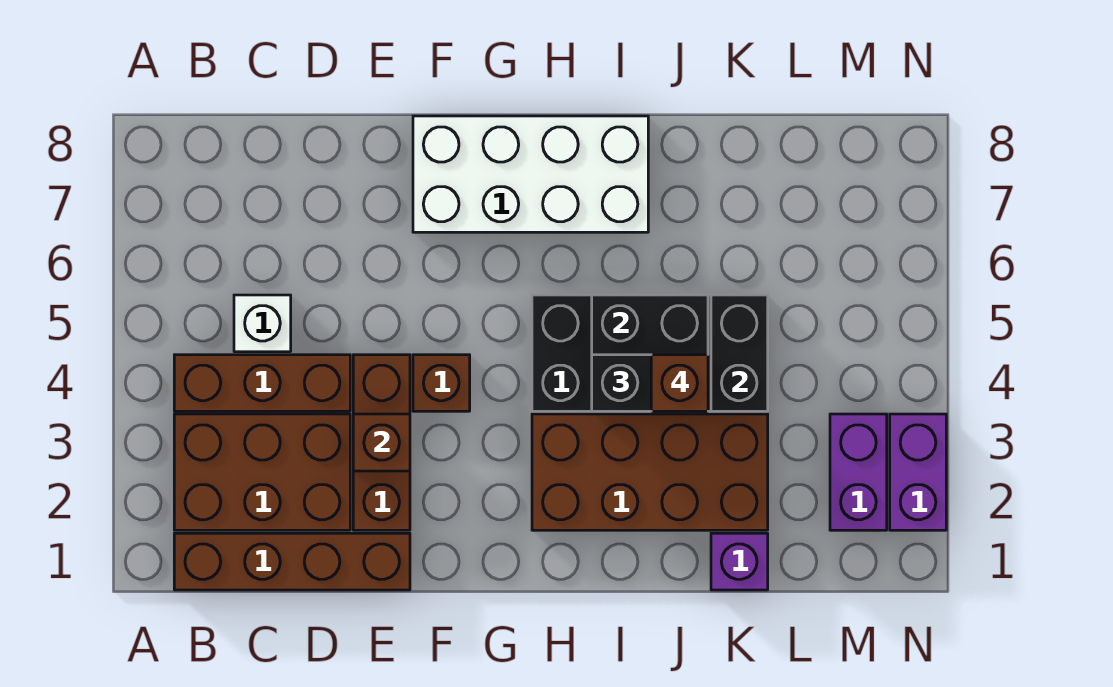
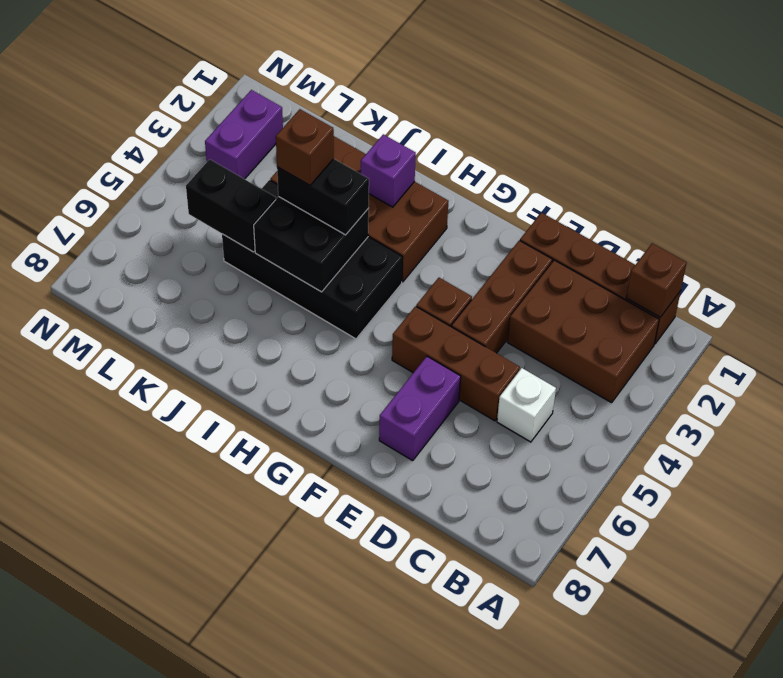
brown brick B4:D4 level 1 -> brown brick D5:F5 level 1
brown brick E3 level 2 -> brown brick B1 level 2
white brick F7:I8 level 1 -> none
purple brick K1 level 1 -> purple brick I2 level 2
black brick K4:K5 level 2 -> black brick K5:L5 level 2
purple brick N2:N3 level 1 -> purple brick E6:E7 level 1

